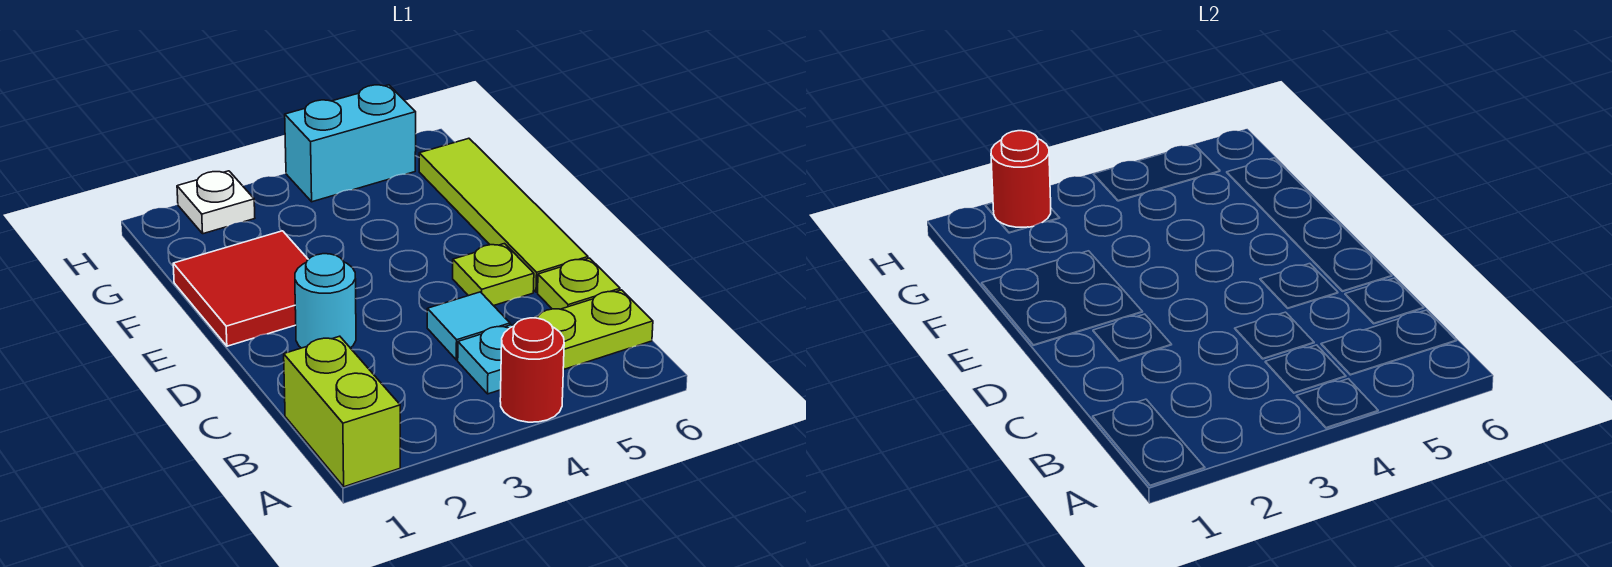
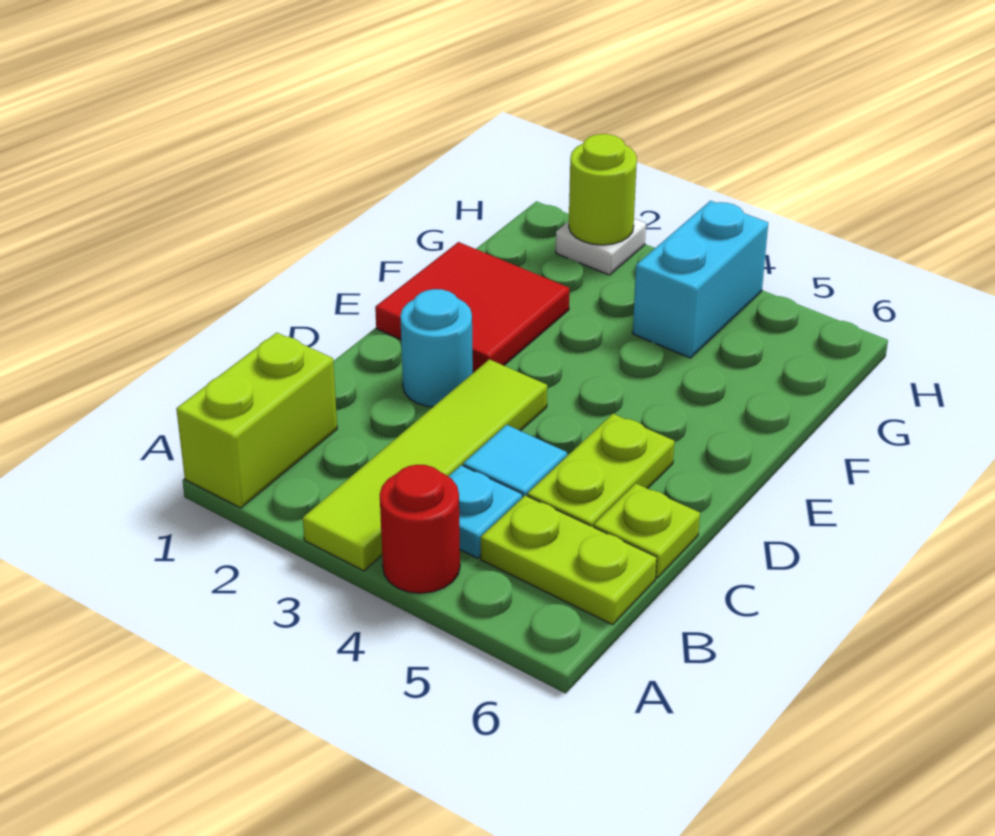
lime plate D5 level 1 -> lime plate C5:D5 level 1
lime tile D6:G6 level 1 -> lime tile A3:D3 level 1
red round brick H2 level 2 -> lime round brick H2 level 2
cyan brick H4:H5 level 1 -> cyan brick G4:H4 level 1

